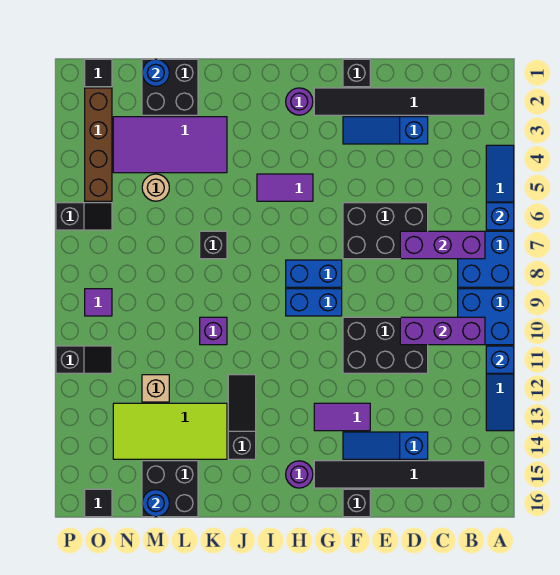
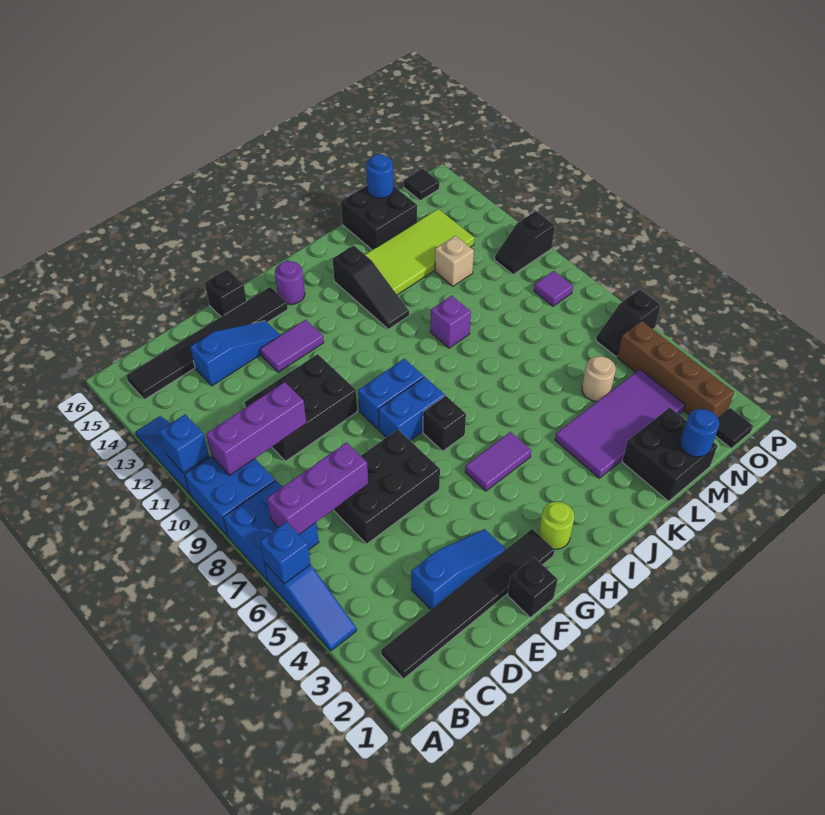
purple round brick H2 level 1 -> lime round brick H2 level 1
black brick K7 level 1 -> black brick H7 level 1

